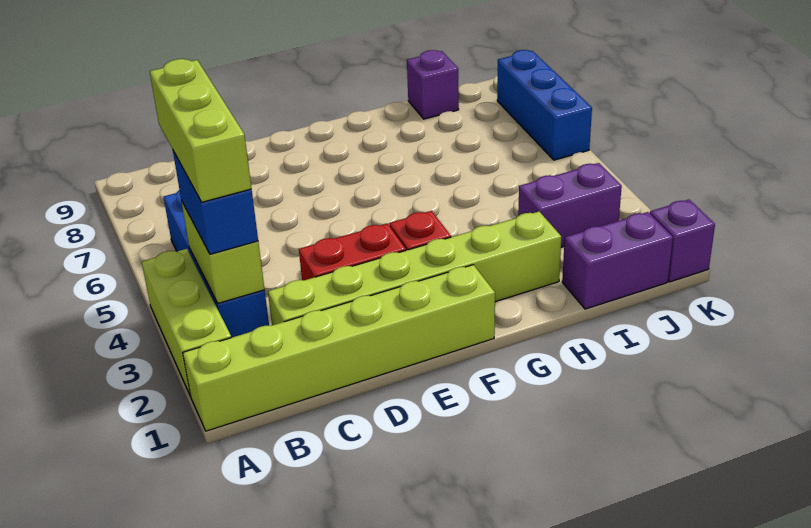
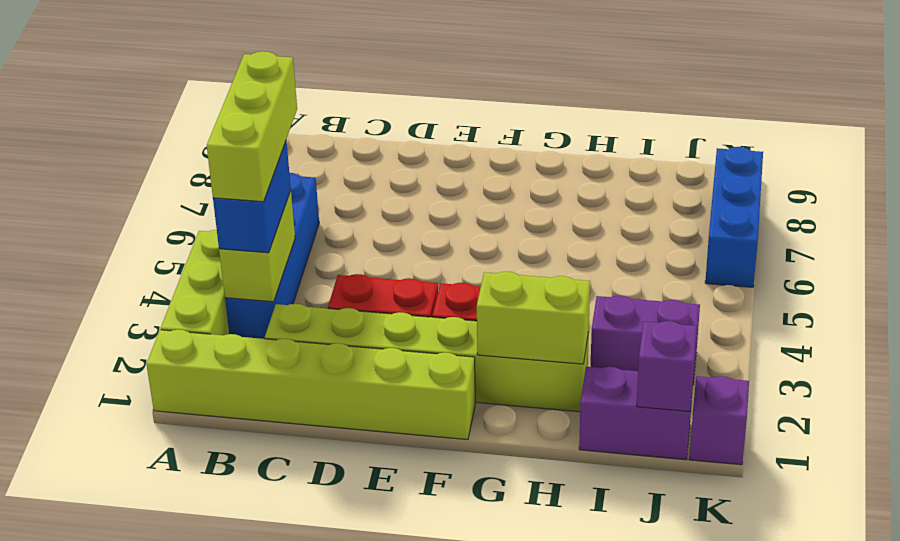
none -> lime brick G2:H2 level 2
purple brick I9 level 1 -> purple brick J1 level 2

